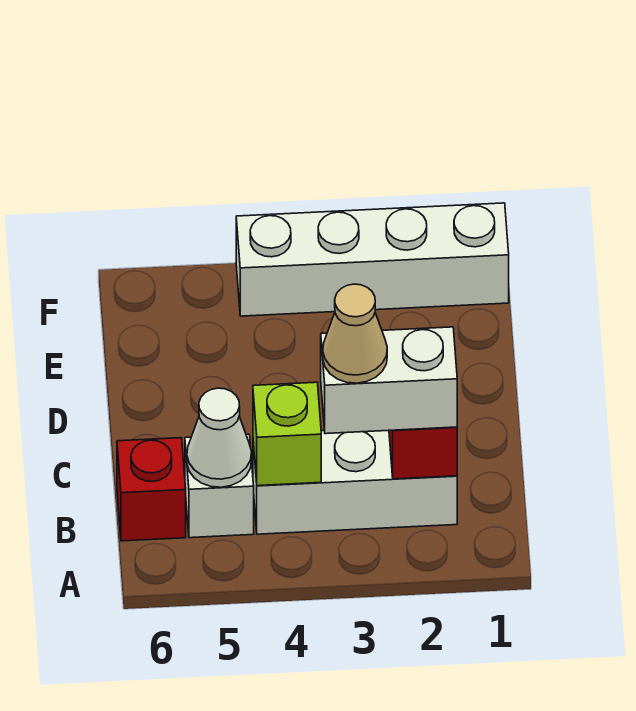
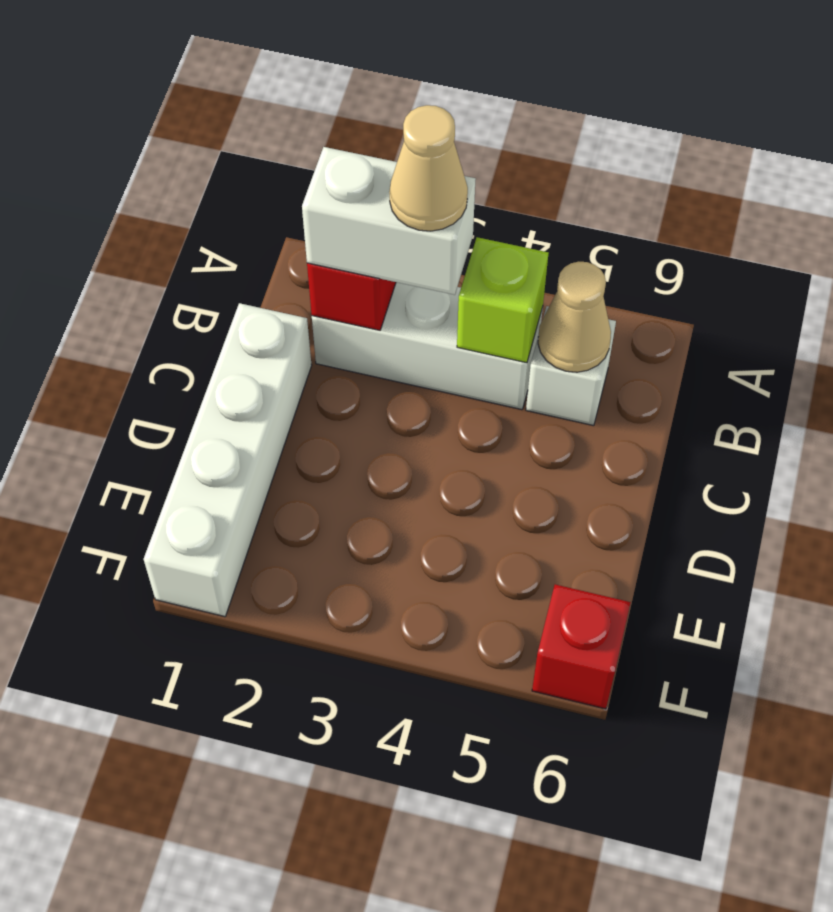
white cone B5 level 2 -> tan cone B5 level 2
red brick B6 level 1 -> red brick F6 level 1
white brick F1:F4 level 1 -> white brick C1:F1 level 1

